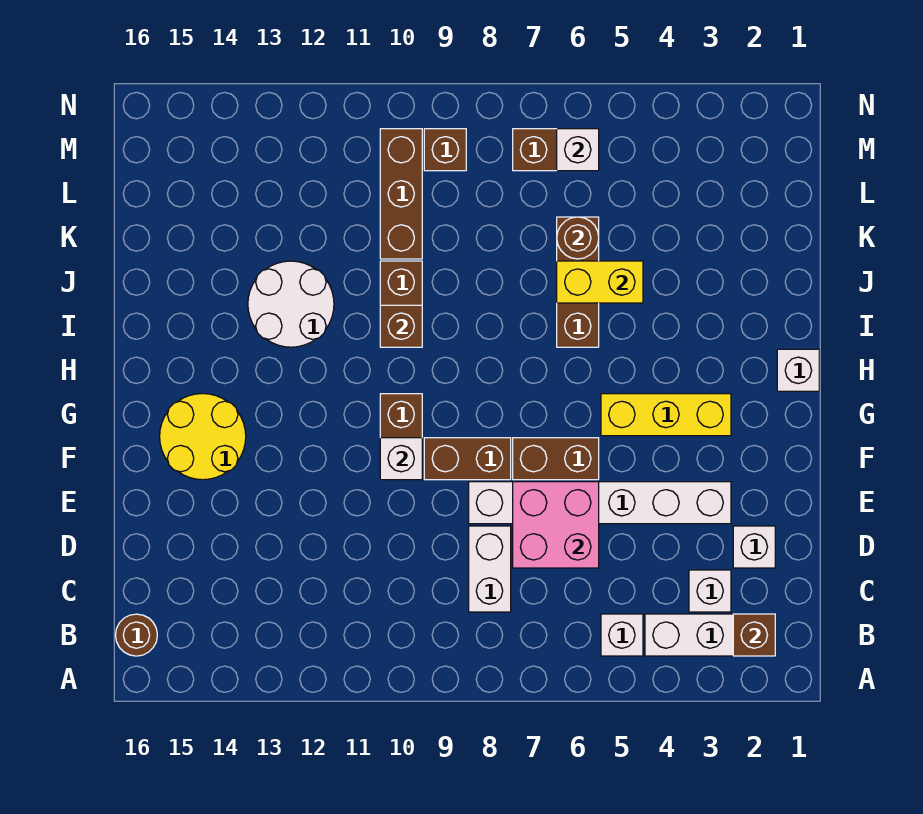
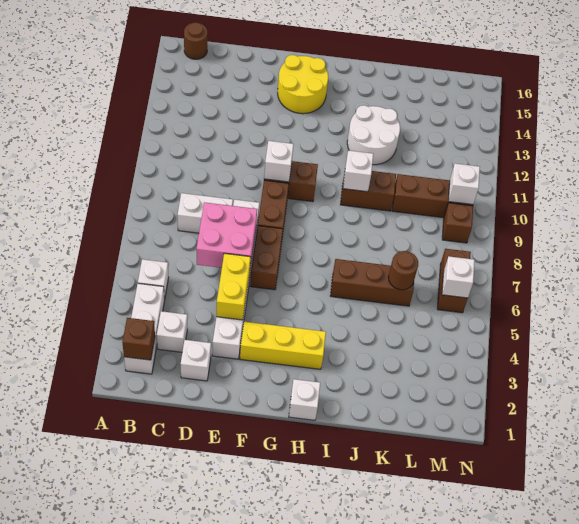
yellow brick G3:G5 level 1 -> yellow brick F3:H3 level 1
brown brick I10 level 2 -> white brick I10 level 2
yellow brick J5:J6 level 2 -> yellow brick E4:E5 level 2
none -> white brick M10 level 2

